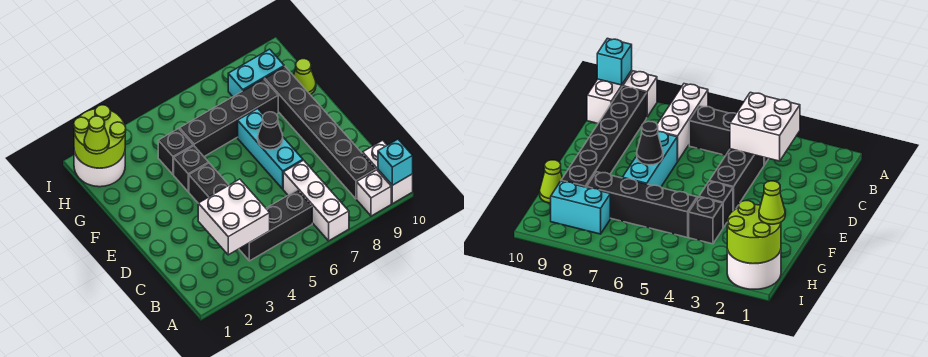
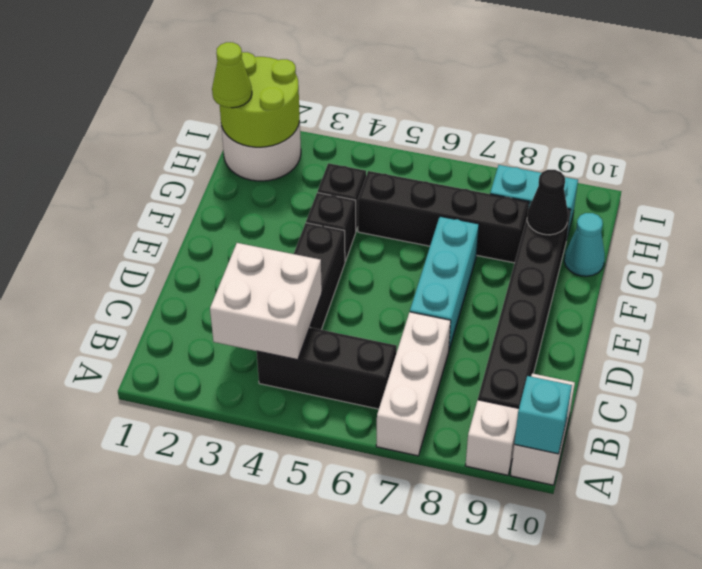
black cone E7 level 2 -> black cone G9 level 2
lime cone G10 level 1 -> cyan cone G10 level 1

